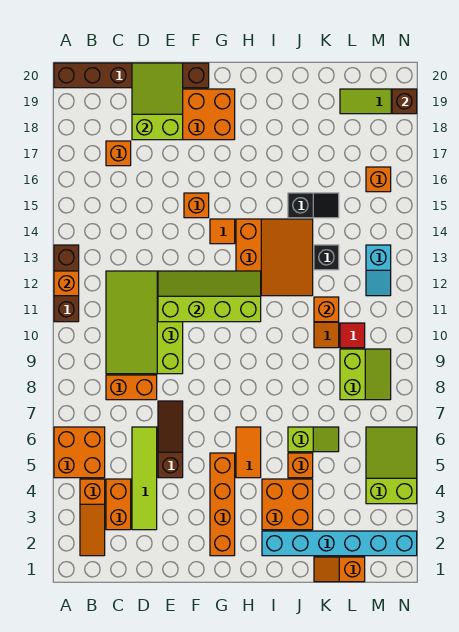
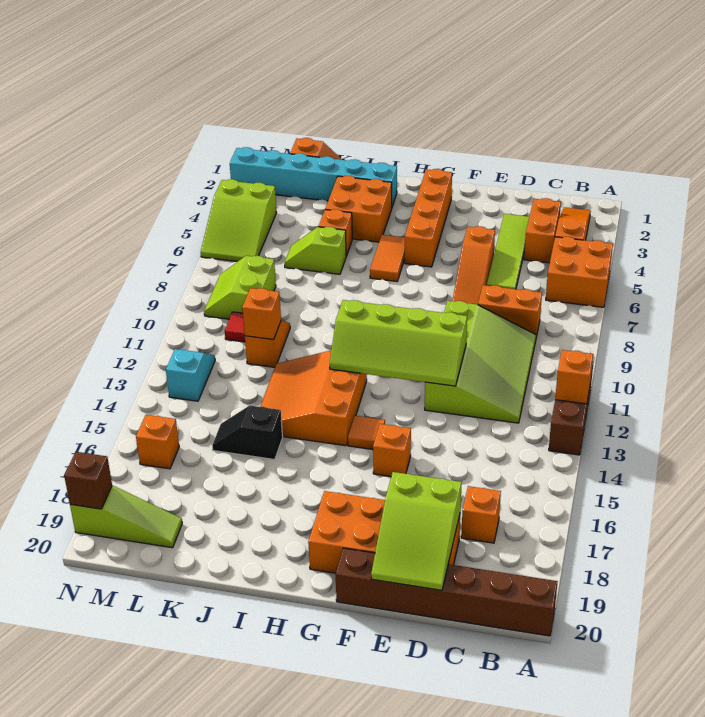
brown slope E5:E7 level 1 top 5 -> orange slope E5:E7 level 1 top 5
black brick K13 level 1 -> none

